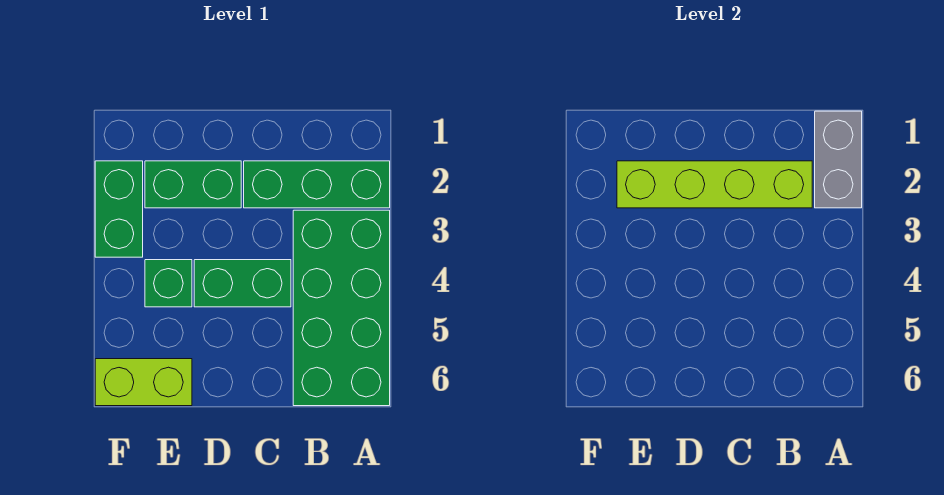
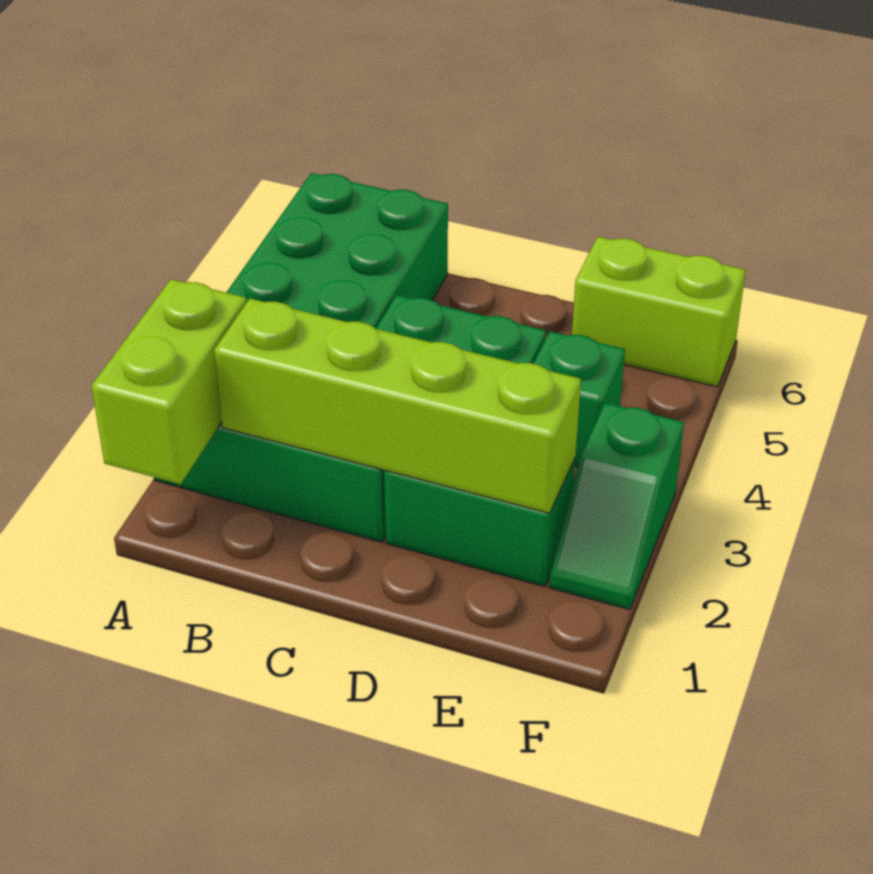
grey brick A1:A2 level 2 -> lime brick A1:A2 level 2
green brick F2:F3 level 1 -> green slope F2:F3 level 1 top 3

